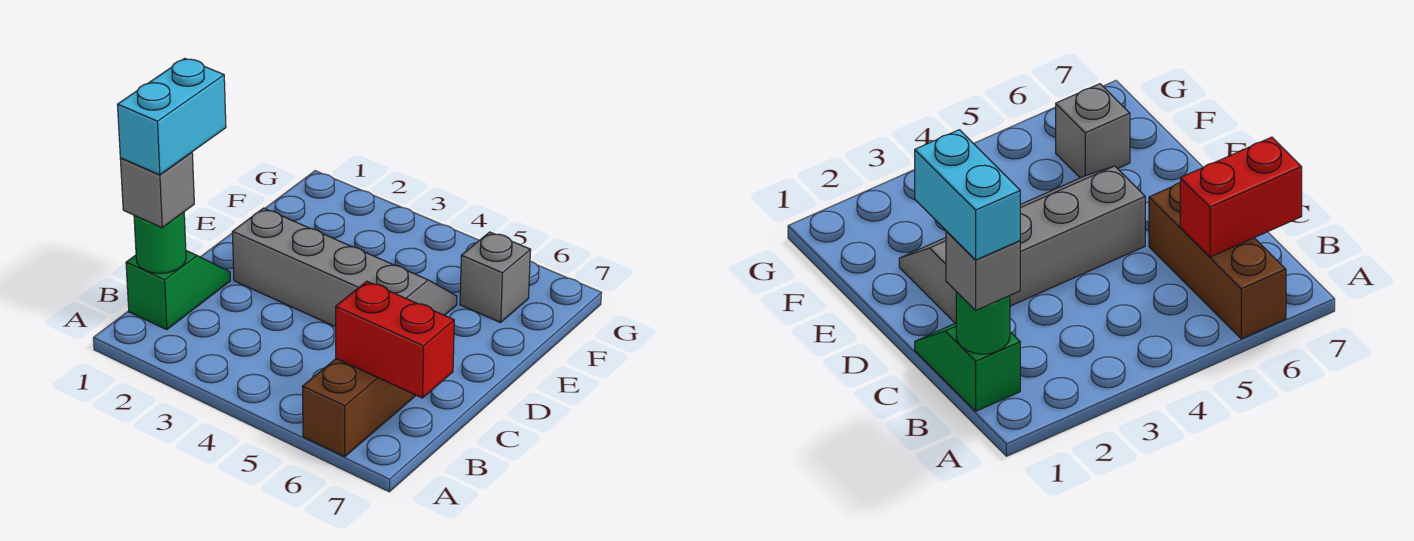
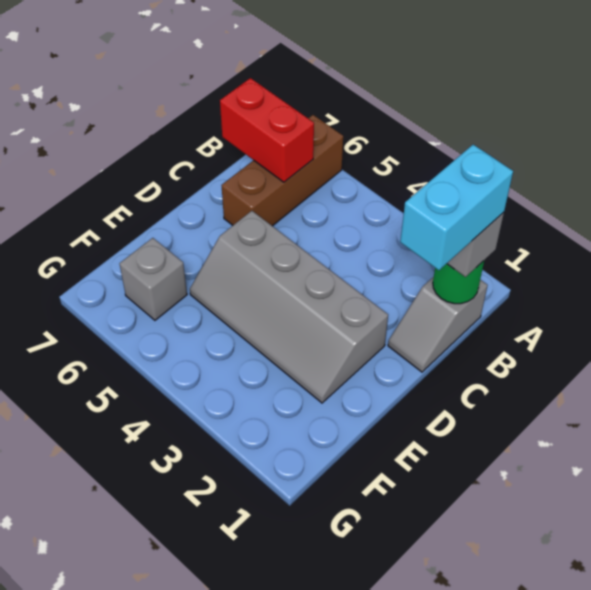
green slope B1:C1 level 1 top B -> grey slope B1:C1 level 1 top B

